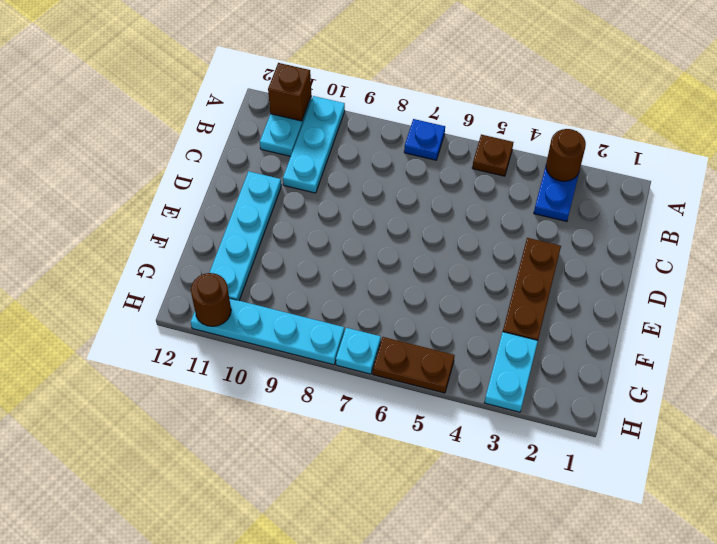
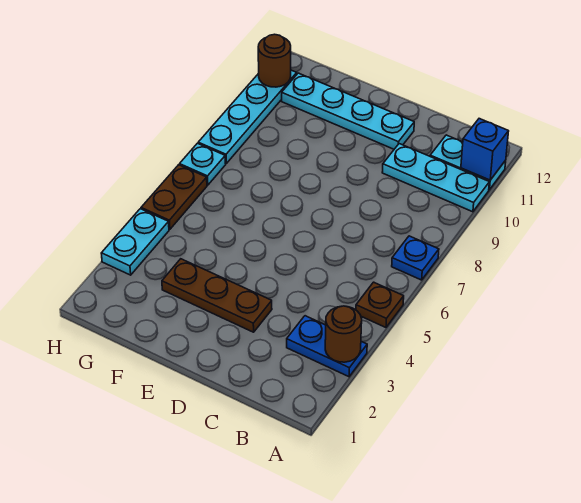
brown brick A11 level 2 -> blue brick A11 level 2
cyan plate G3:H3 level 1 -> cyan plate H3:H4 level 1

